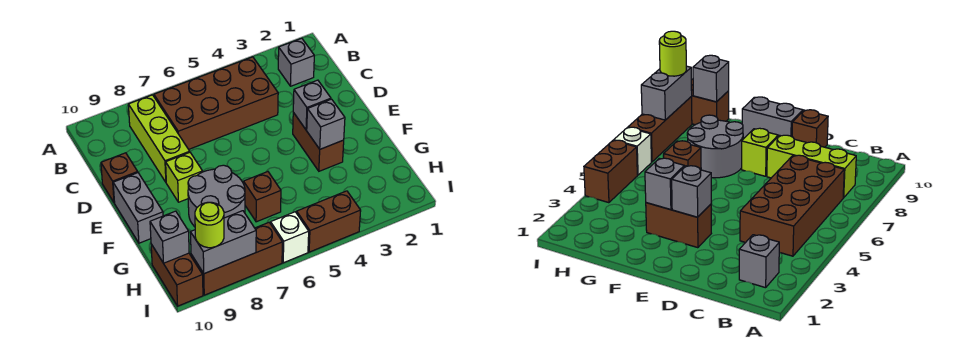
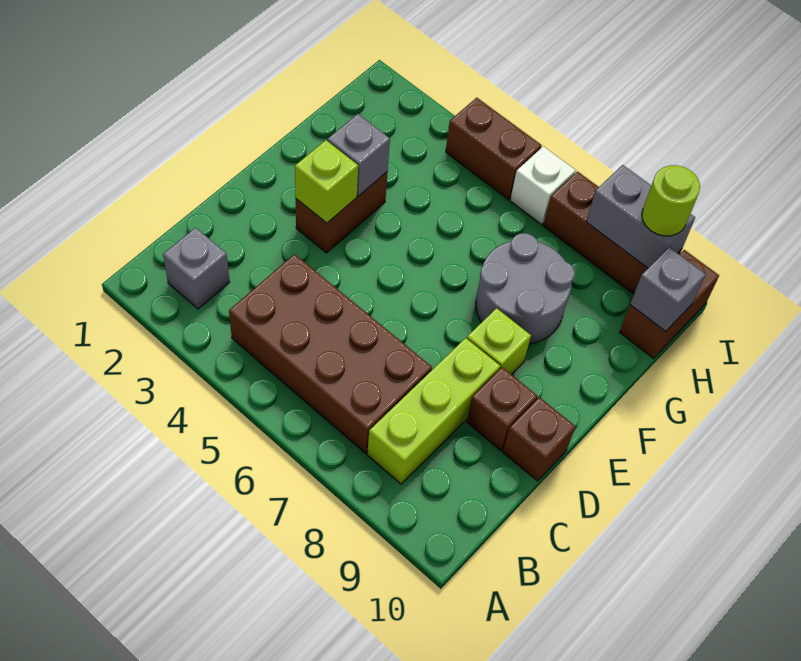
grey brick E3 level 2 -> lime brick E3 level 2
grey brick E10:F10 level 1 -> none
brown brick G6 level 1 -> brown brick D9 level 1

